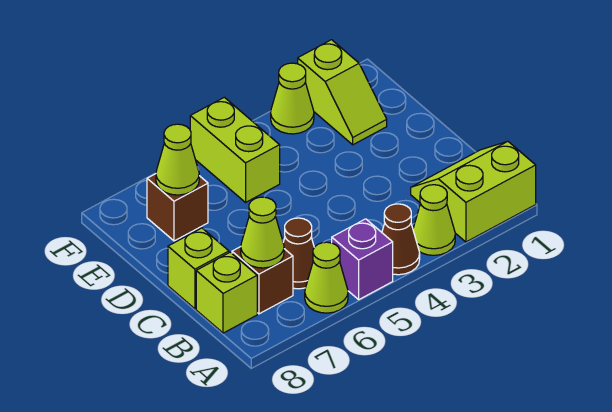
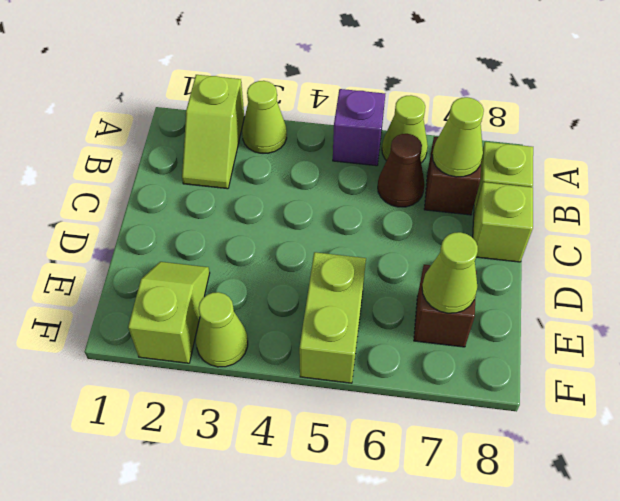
lime slope A1:B2 level 1 top A -> lime slope A2:B2 level 1 top A
brown cone A4 level 1 -> none

